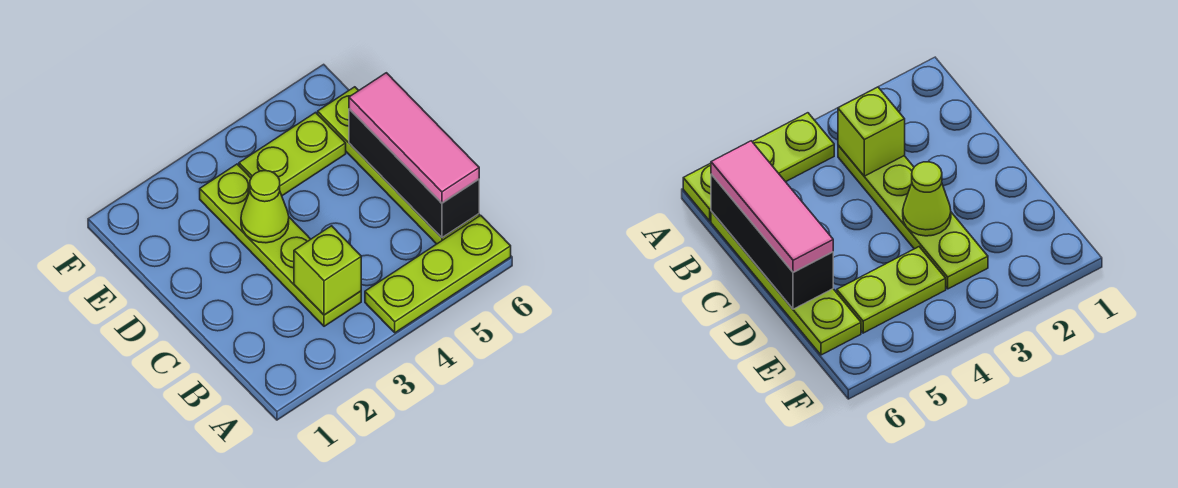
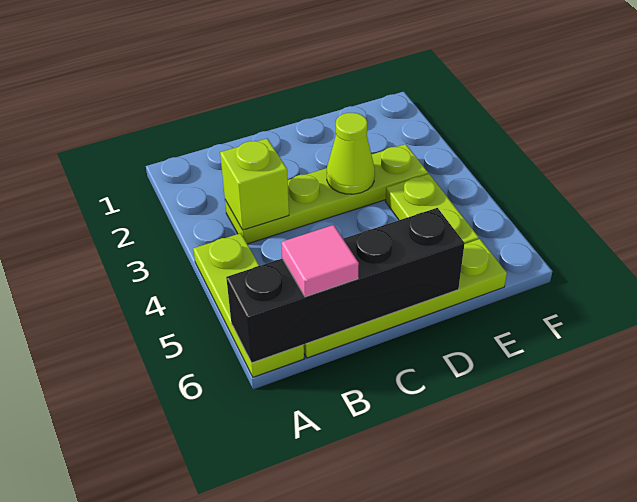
black brick B6:D6 level 2 -> black brick A6:D6 level 2
pink tile B6:D6 level 3 -> pink tile B6 level 3

